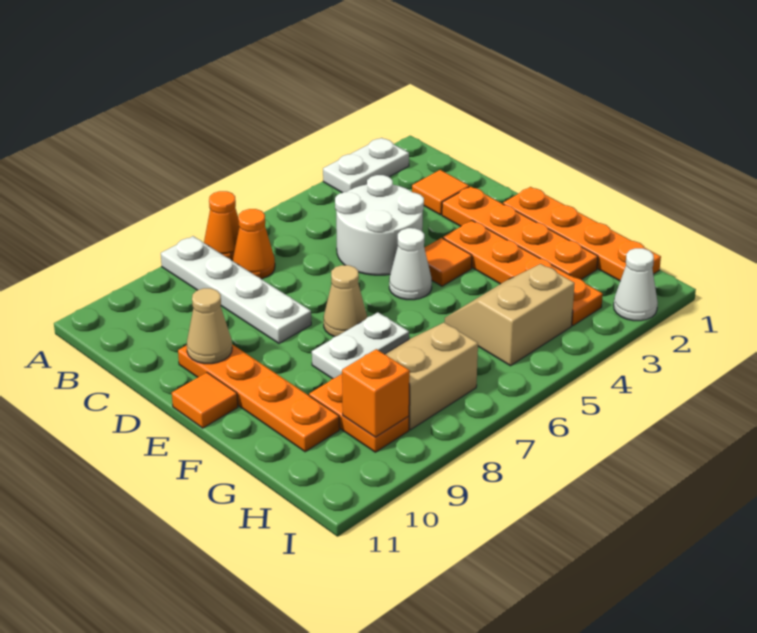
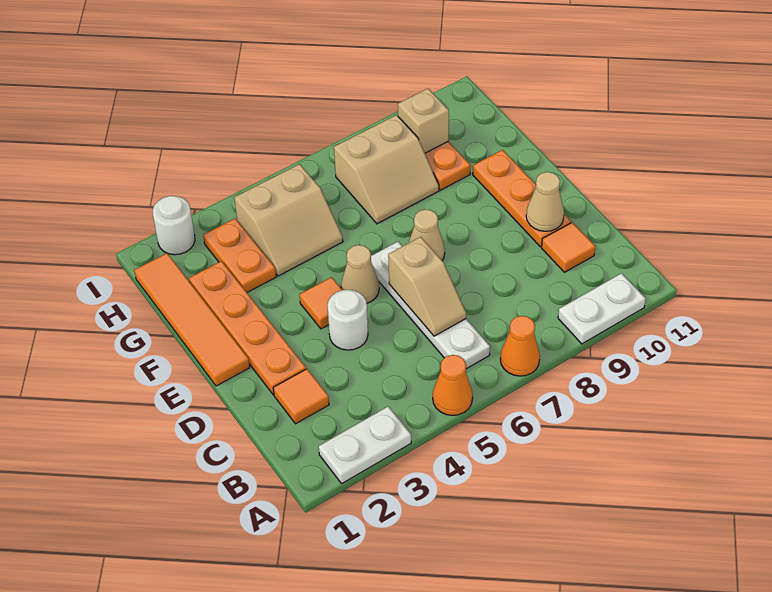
white plate A8:D8 level 1 -> white plate B6:E6 level 1
orange cone B7 level 1 -> orange cone A5 level 1
white round brick C4:D5 level 1 -> white round brick D4 level 1
none -> tan slope C6:D6 level 2 top D
orange plate D10:G10 level 1 -> orange plate D10:F10 level 1
orange plate E1:H1 level 1 -> orange tile E1:H1 level 1
orange plate E3:H3 level 1 -> orange plate G3:H3 level 1
white cone E5 level 1 -> tan cone E5 level 1
orange tile E11 level 1 -> orange tile C10 level 1
white plate F7:F8 level 1 -> white plate A9:A10 level 1
orange brick H9 level 2 -> tan brick H9 level 2
white cone I2 level 1 -> white round brick I2 level 1

